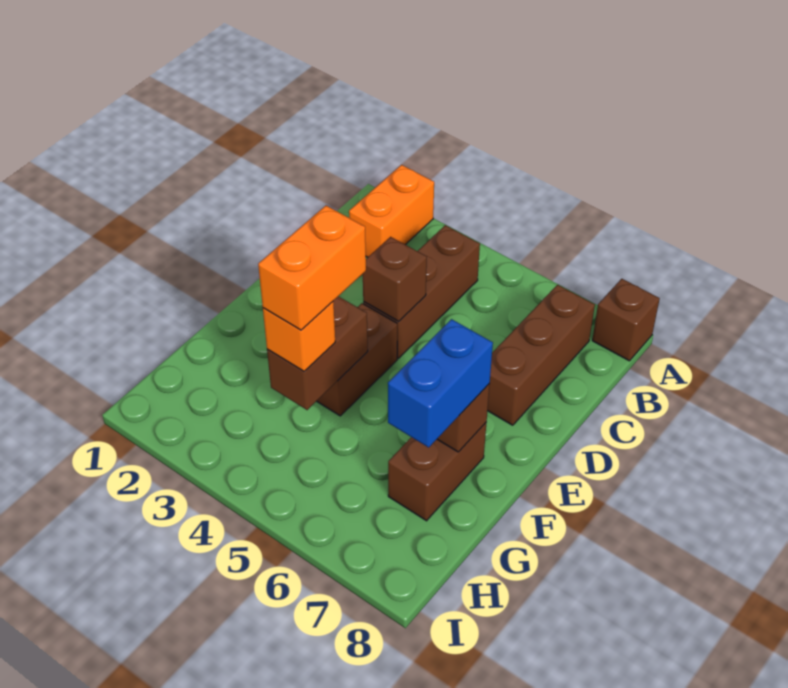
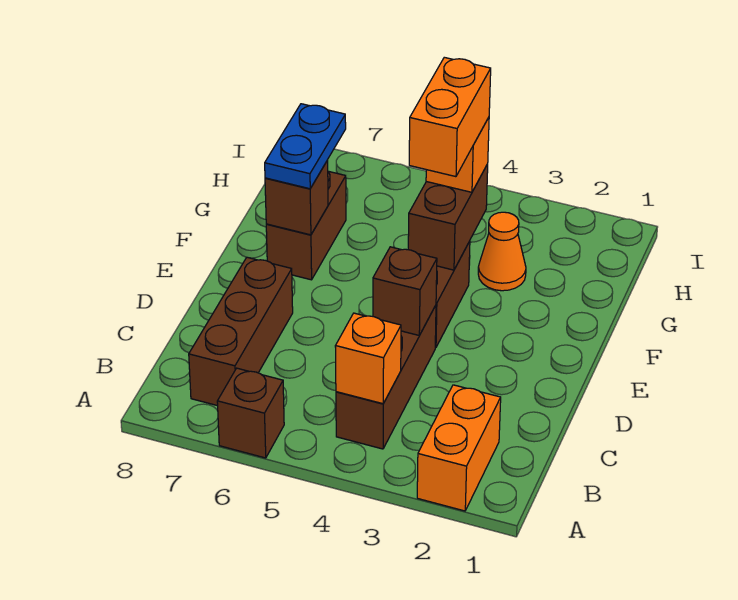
brown brick A8 level 1 -> brown brick A6 level 1
none -> orange brick B4 level 2
blue brick F7:G7 level 3 -> blue plate F7:G7 level 3
none -> orange cone G3 level 1

